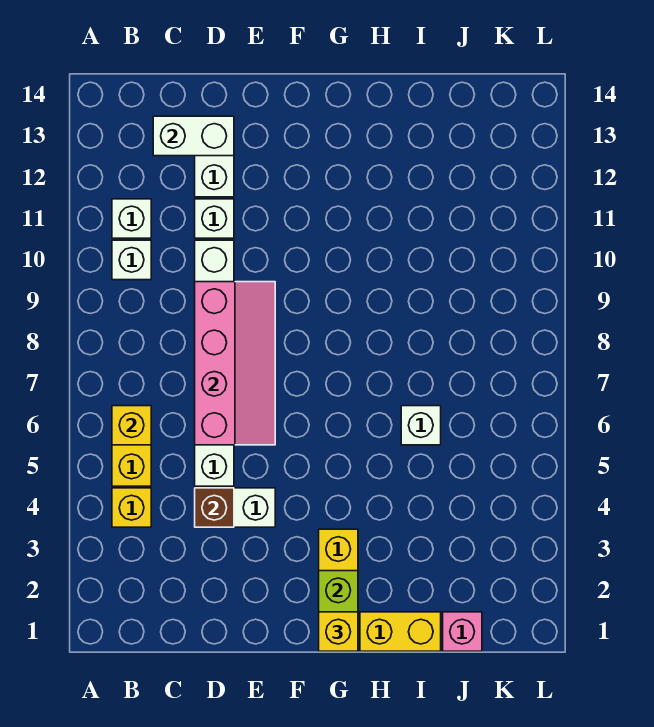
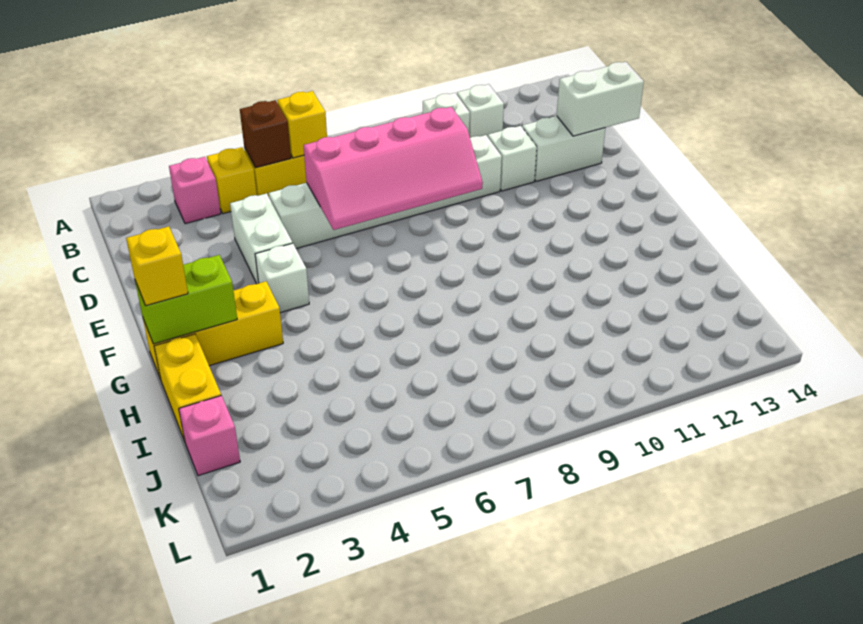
none -> pink brick B3 level 1
white brick C13:D13 level 2 -> white brick D13:D14 level 2
brown brick D4 level 2 -> brown brick B5 level 2
white brick I6 level 1 -> white brick F4 level 1

